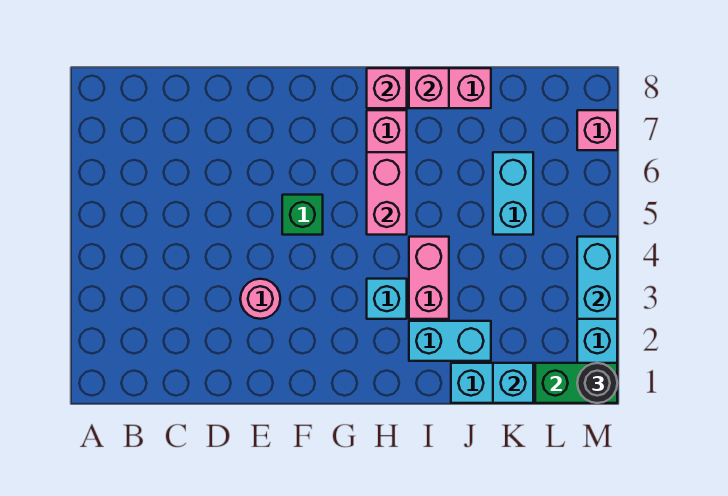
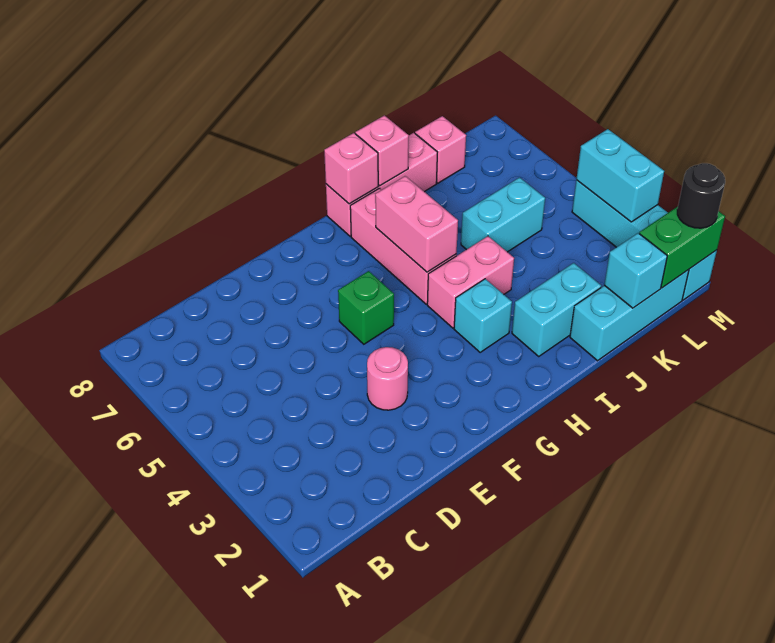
pink brick I3:I4 level 1 -> pink brick H4:I4 level 1
cyan brick K5:K6 level 1 -> cyan brick J5:K5 level 1
pink brick M7 level 1 -> pink brick K8 level 1

